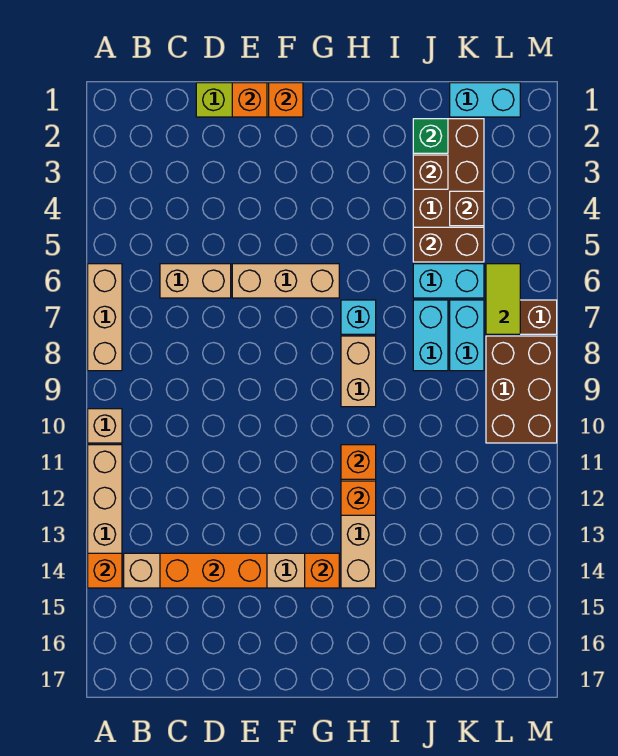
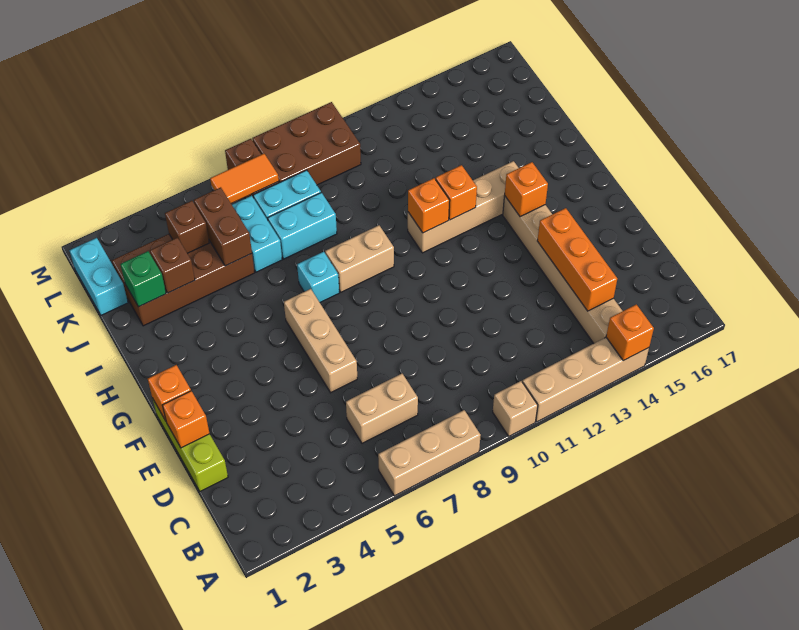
tan brick C6:D6 level 1 -> tan brick C6:C7 level 1
lime tile L6:L7 level 2 -> orange tile L6:L7 level 2

